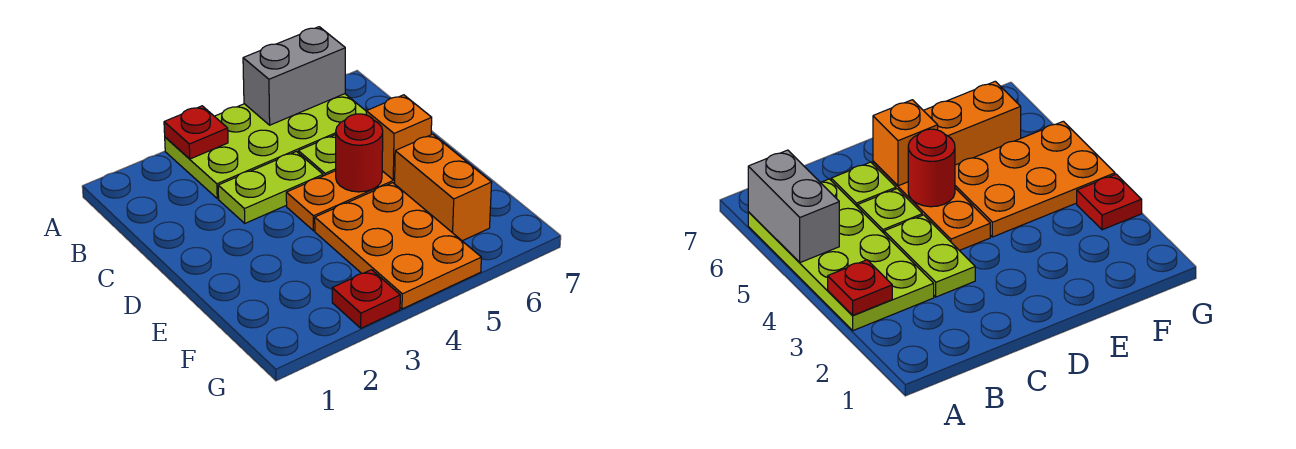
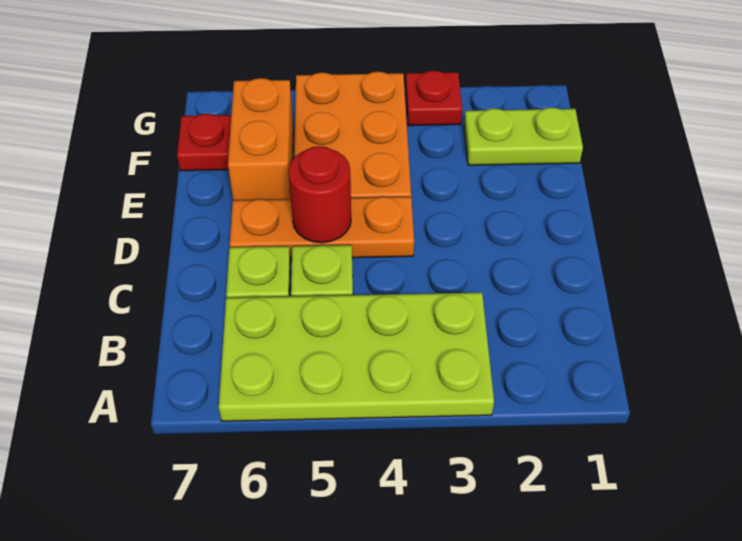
red plate A3 level 2 -> red plate F7 level 1
grey brick A5:A6 level 2 -> none
lime plate C3:C4 level 1 -> lime plate F1:F2 level 1
orange brick D6 level 2 -> none

